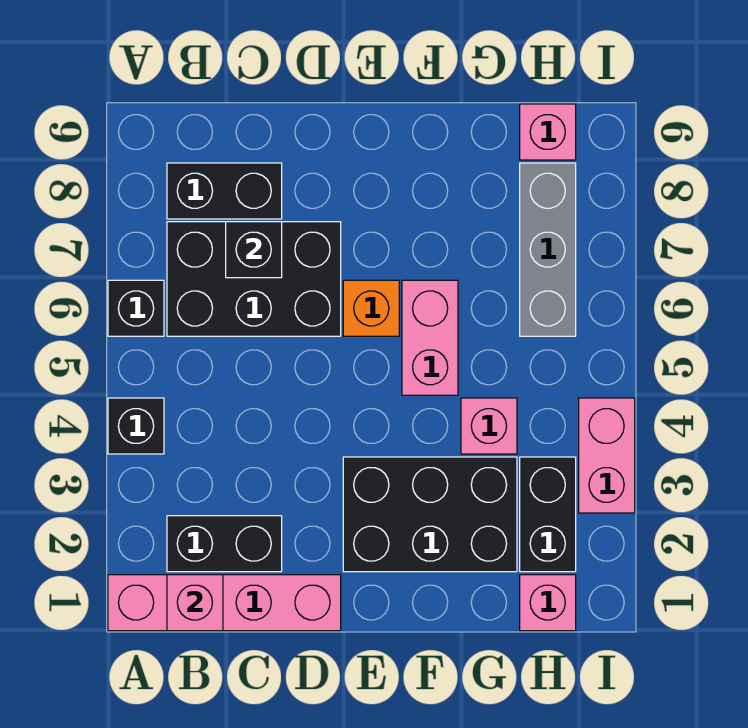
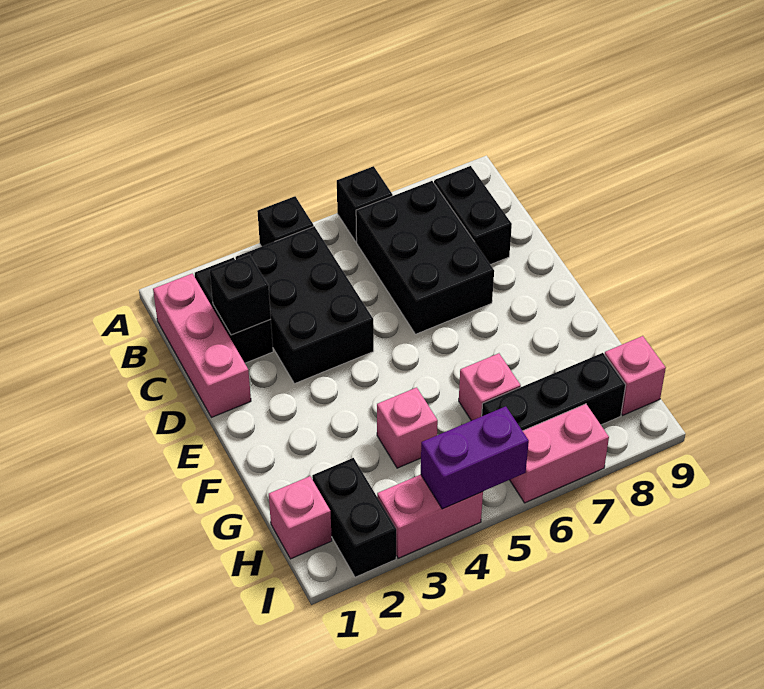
pink brick A1:D1 level 1 -> pink brick B1:D1 level 1
pink brick B1 level 2 -> pink brick G6 level 1
black brick C7 level 2 -> black brick C2 level 2
black brick E2:G3 level 1 -> black brick B3:D4 level 1
orange brick E6 level 1 -> none
pink brick F5:F6 level 1 -> pink brick I6:I7 level 1
black brick H2:H3 level 1 -> black brick H2:I2 level 1
grey brick H6:H8 level 1 -> black brick H6:H8 level 1
none -> purple brick I4:I5 level 2

